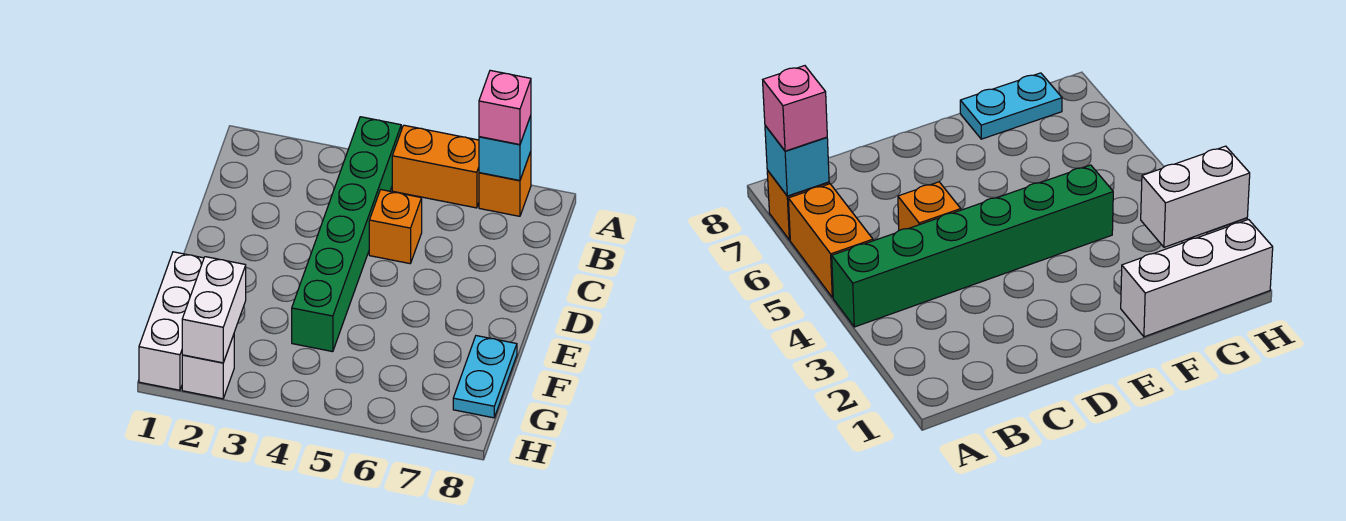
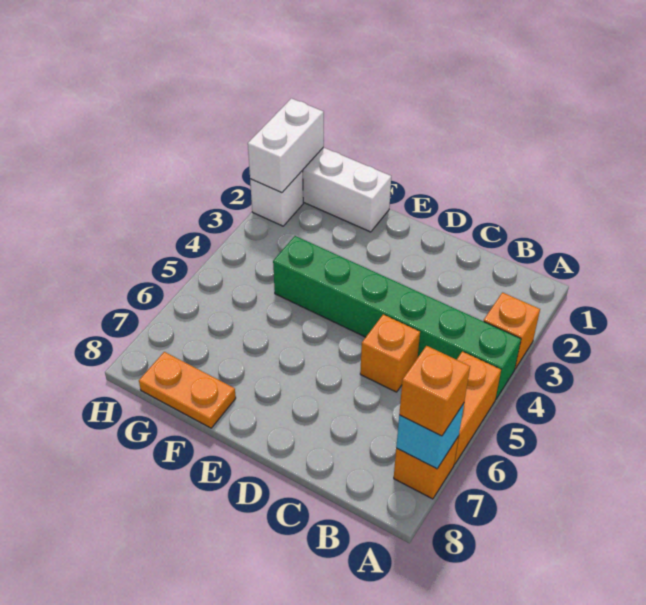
none -> orange brick A3 level 1
pink brick A7 level 3 -> orange brick A7 level 3
cyan plate F8:G8 level 1 -> orange plate F8:G8 level 1
white brick G2:H2 level 2 -> white brick H1:H2 level 2

